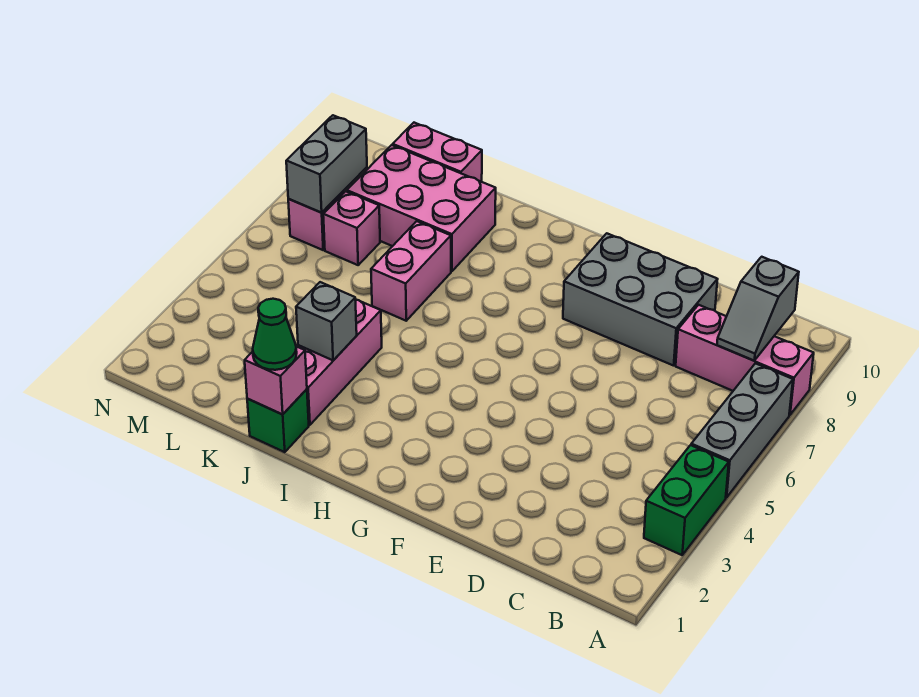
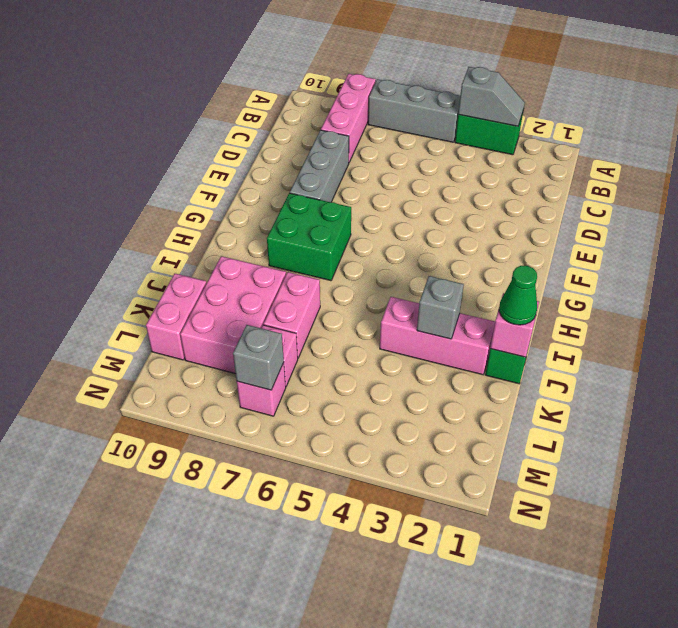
grey slope B8:B9 level 2 top 9 -> grey slope A3:A4 level 2 top 4
grey brick D8:F9 level 1 -> grey brick D8:F8 level 1
none -> green brick G7:H8 level 1
pink brick J6:J7 level 1 -> pink brick J7:K7 level 1
grey brick M7:M8 level 2 -> grey brick M7 level 2

